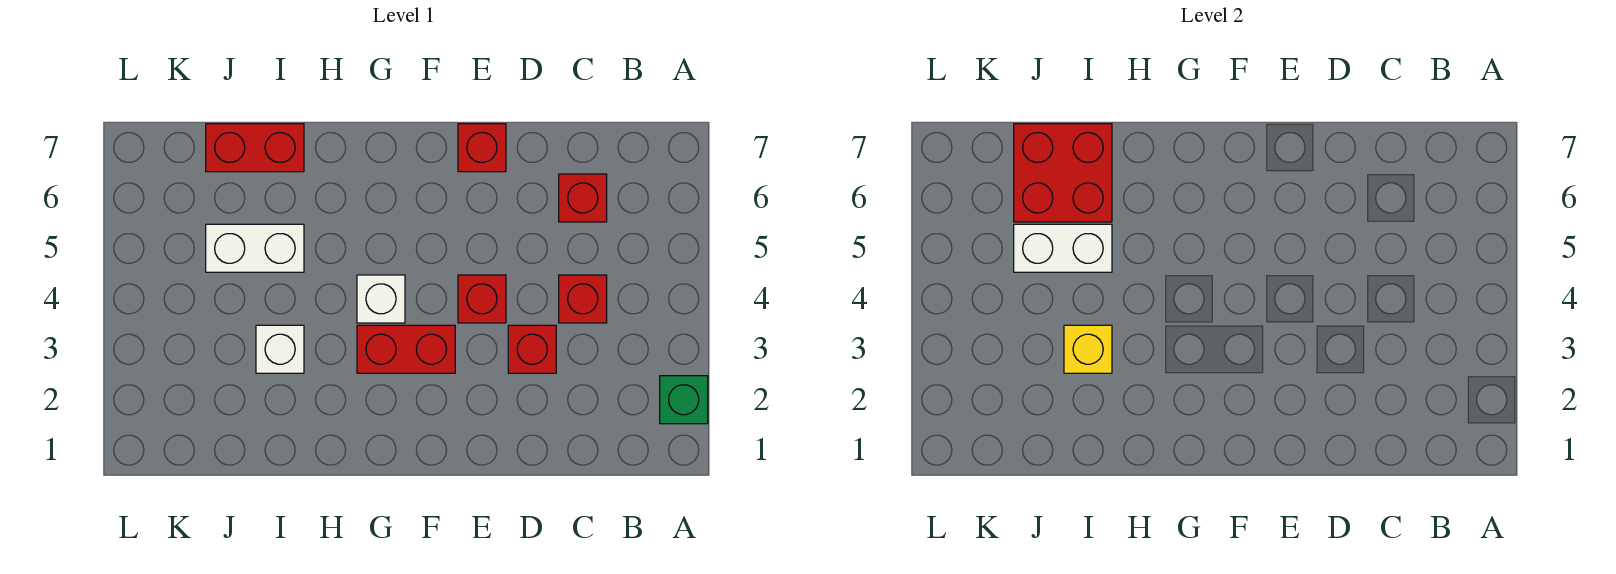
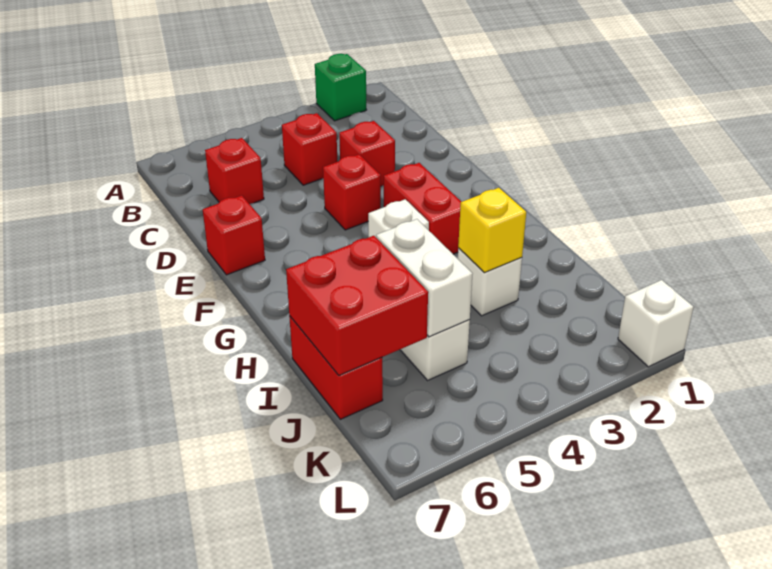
none -> white brick L1 level 1

